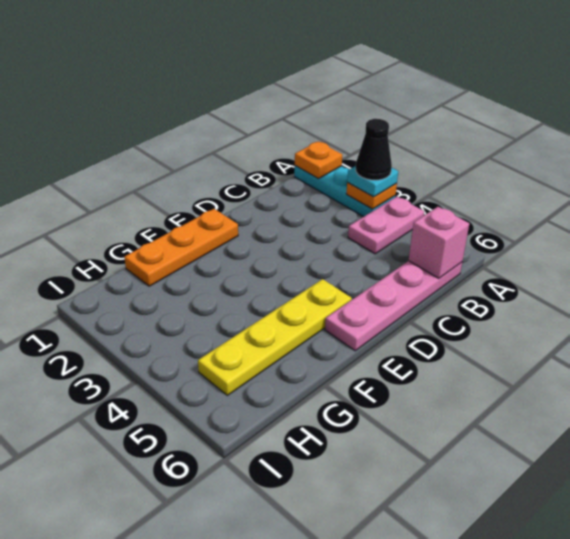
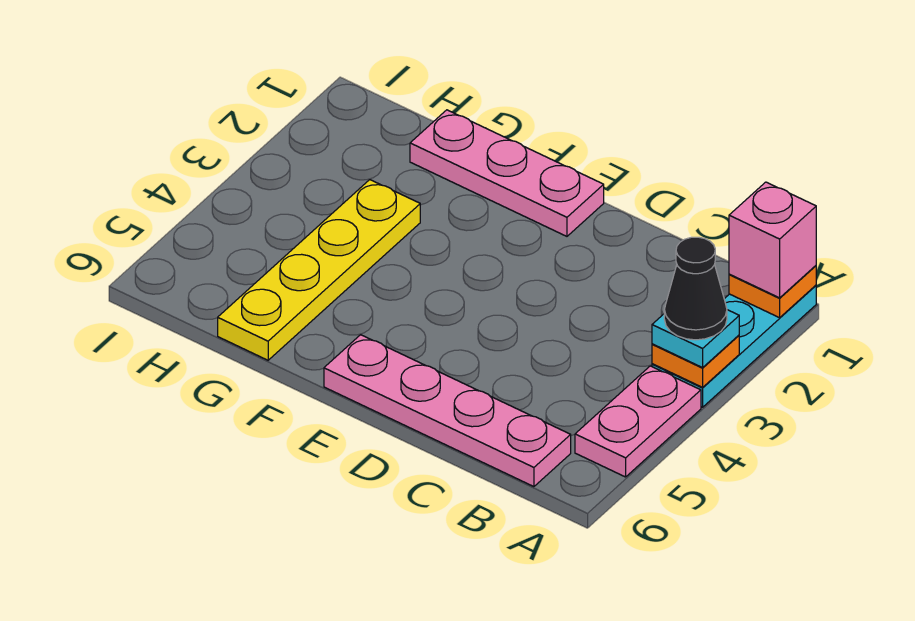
pink plate A4:B4 level 1 -> pink plate A4:A5 level 1
pink brick B6 level 2 -> pink brick A1 level 3
orange plate E1:G1 level 1 -> pink plate E1:G1 level 1
yellow plate E5:H5 level 1 -> yellow plate G3:G6 level 1

